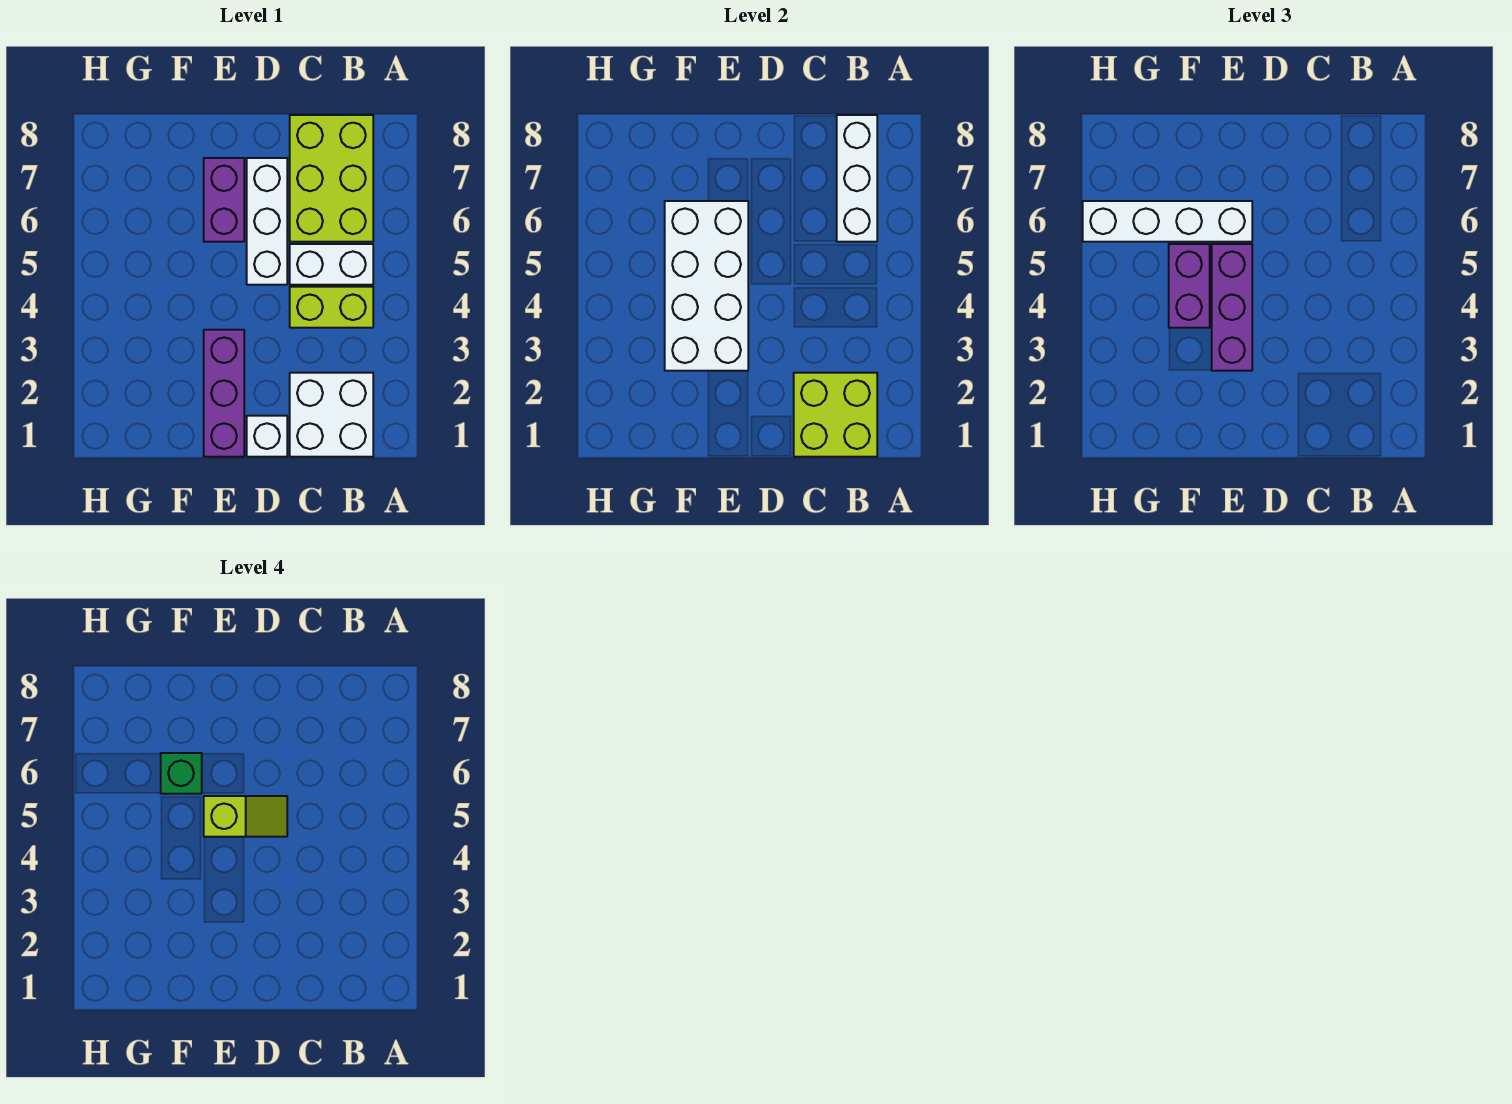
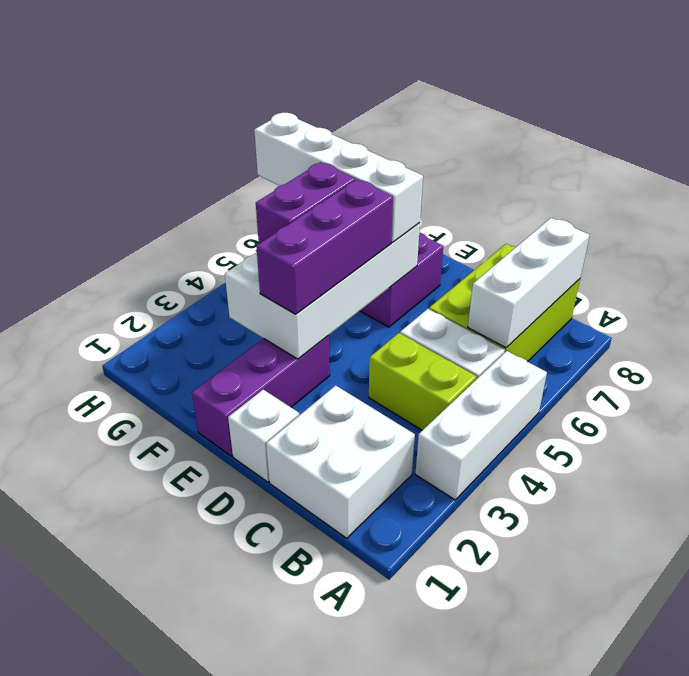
lime brick B1:C2 level 2 -> none
white brick D5:D7 level 1 -> white brick A3:A5 level 1
lime slope D5:E5 level 4 top E -> none
green brick F6 level 4 -> none

